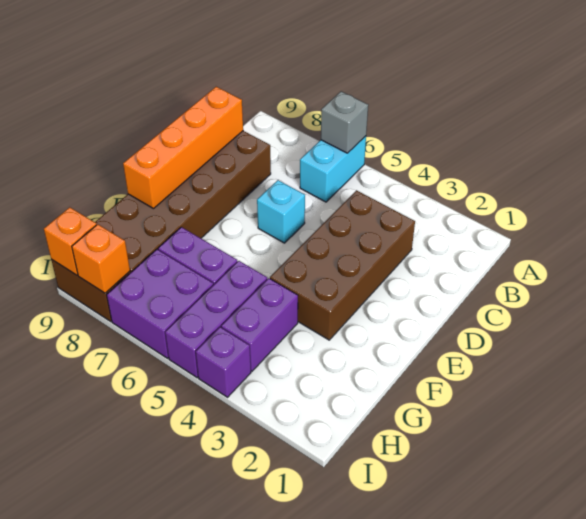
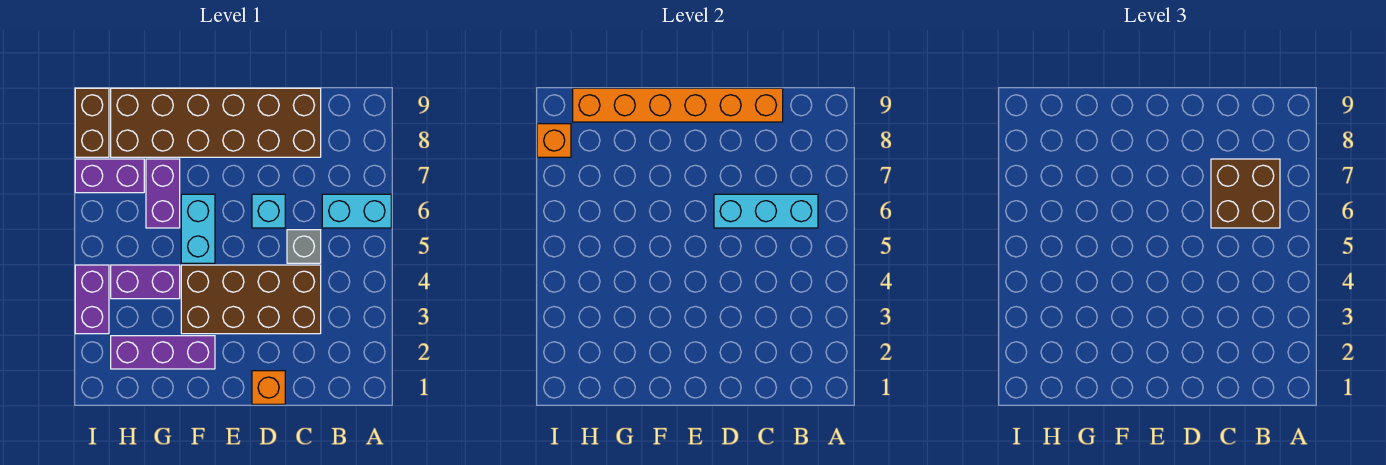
grey brick A6 level 2 -> grey brick C5 level 1
none -> cyan brick B6:D6 level 2
none -> brown brick B6:C7 level 3
orange brick C9:F9 level 2 -> orange brick C9:H9 level 2
none -> cyan brick F5:F6 level 1
purple brick G5:I5 level 1 -> purple brick F2:H2 level 1
purple brick H6:I7 level 1 -> purple brick H7:I7 level 1
purple brick I4 level 1 -> purple brick I3:I4 level 1
orange brick I9 level 2 -> orange brick D1 level 1

